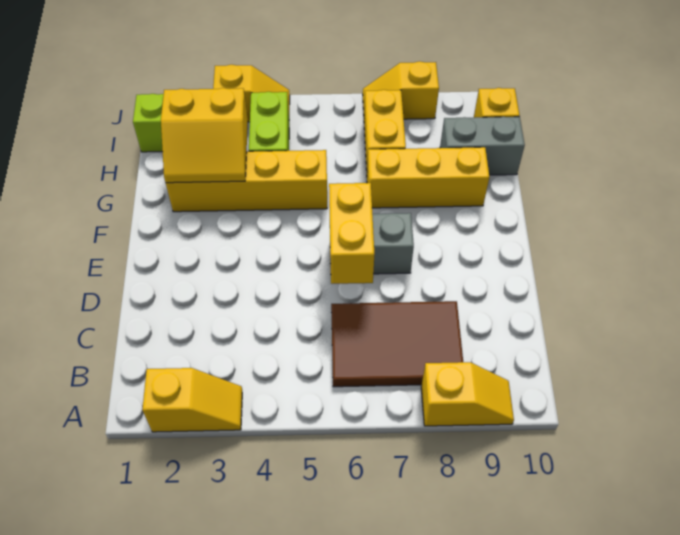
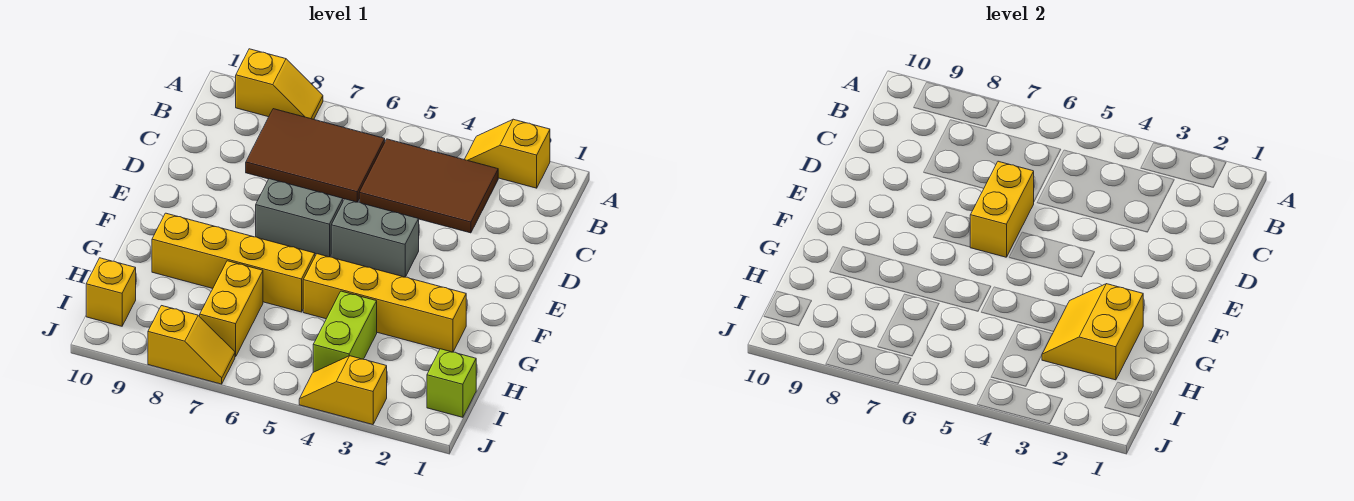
yellow slope A8:A9 level 1 top 8 -> yellow slope A8:A9 level 1 top 9
none -> brown tile B3:C5 level 1
yellow slope G2:H3 level 2 top H -> yellow slope G2:H3 level 2 top 2
yellow brick G7:G9 level 1 -> yellow brick G6:G9 level 1
grey brick H9:H10 level 1 -> grey brick E4:E5 level 1

